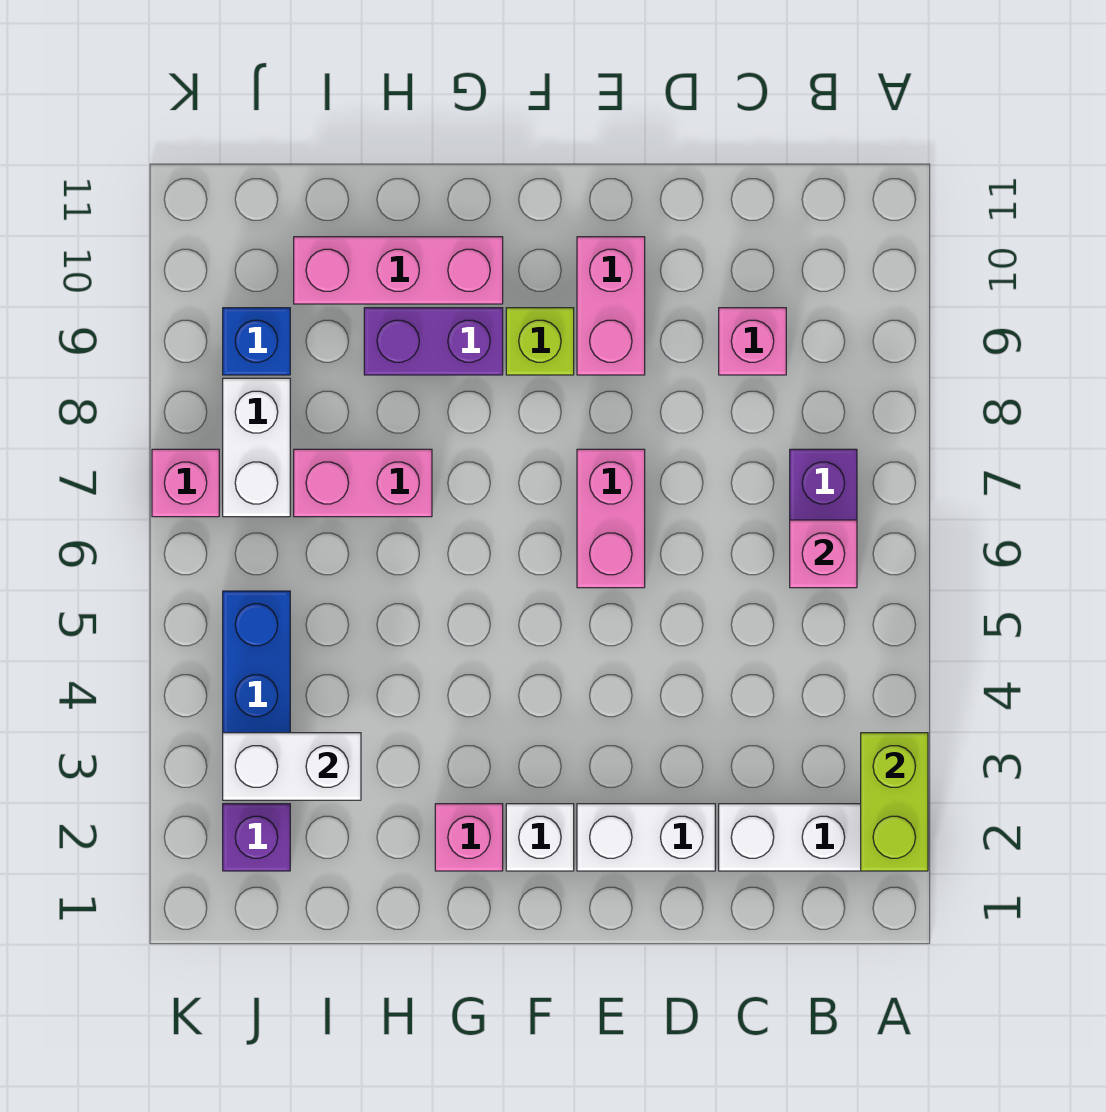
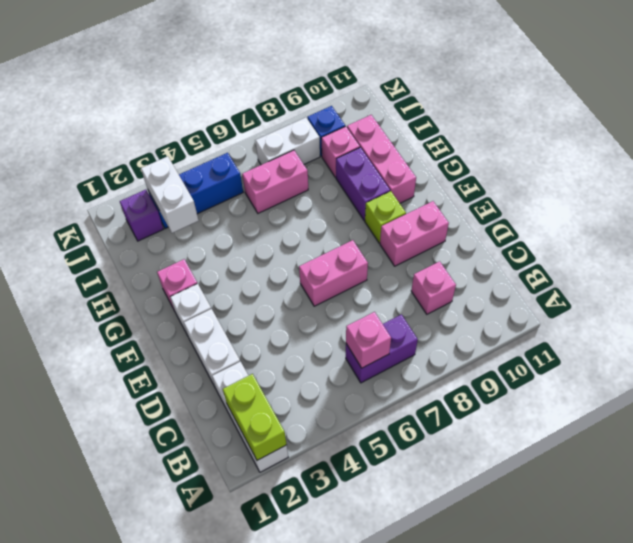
lime brick A2:A3 level 2 -> lime brick A2:B2 level 2
pink brick H7:I7 level 1 -> pink brick I6:I7 level 1
pink brick K7 level 1 -> pink brick I9 level 1

